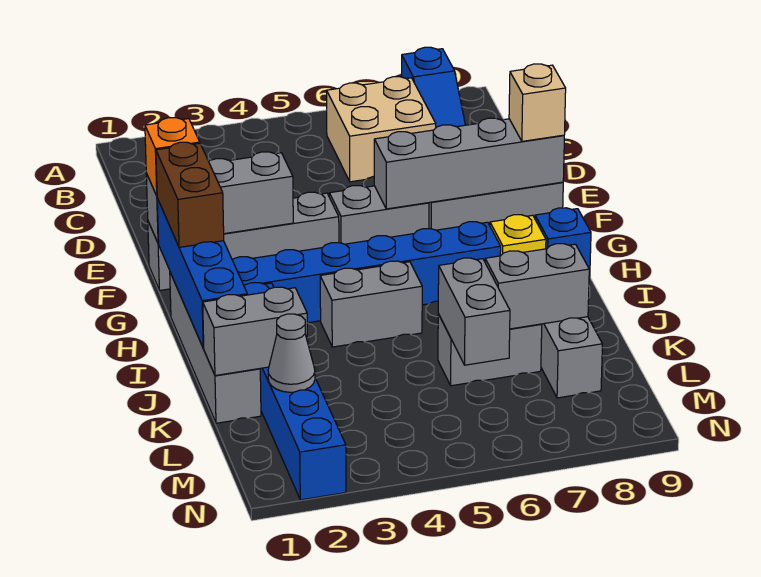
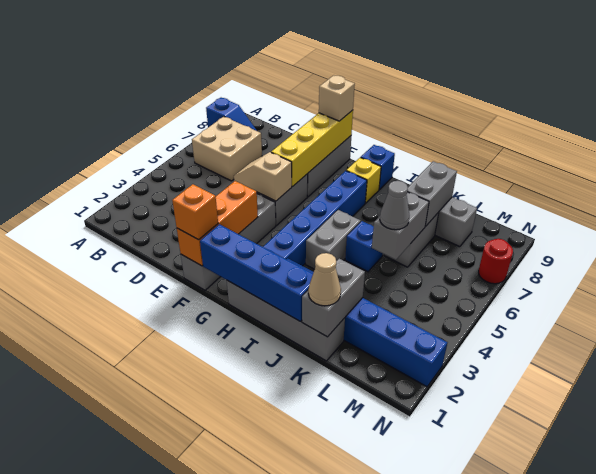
none -> tan slope E5:F5 level 2 top F
grey brick F1:F3 level 2 -> orange brick F1:F3 level 2
grey brick F6:F9 level 2 -> yellow brick F6:F9 level 2
brown brick G1:H1 level 3 -> none
none -> blue brick J5 level 1
none -> tan cone K1 level 3
grey brick K6:L6 level 2 -> grey brick K5:K6 level 2
grey cone L2 level 2 -> grey cone K5 level 3
none -> red round brick N7 level 1

